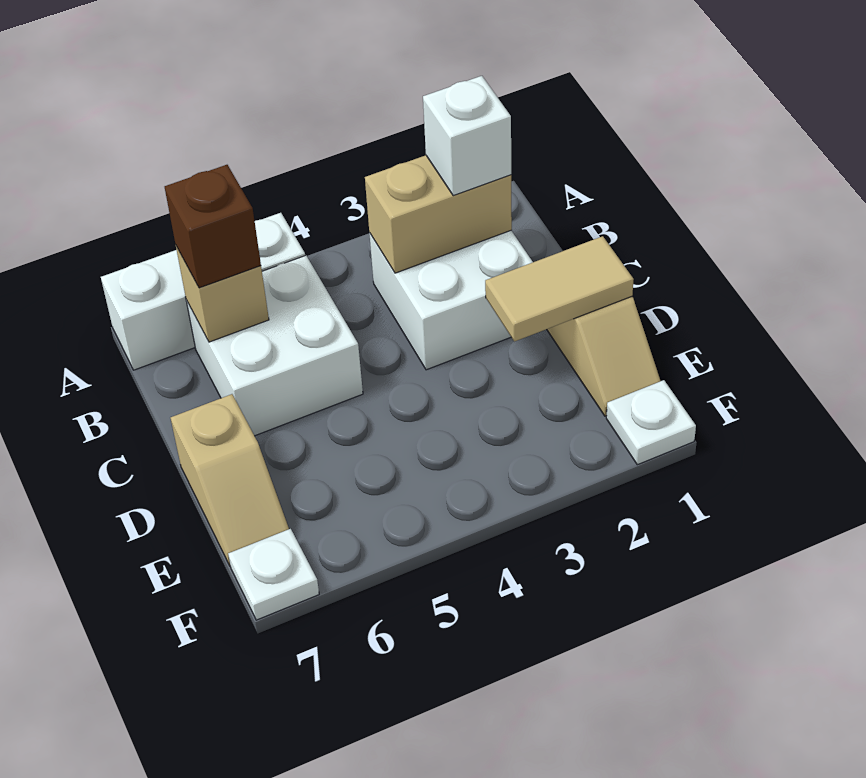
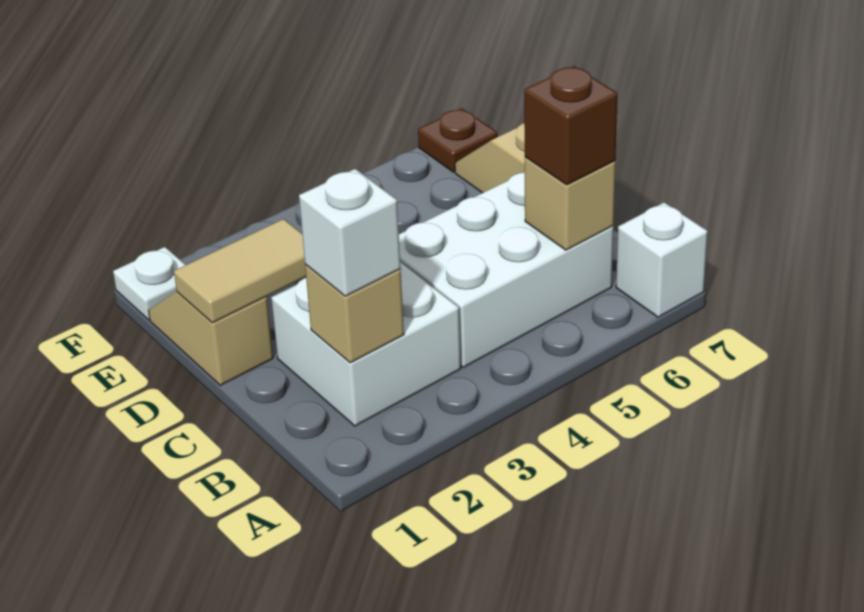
white brick A5:A7 level 1 -> white brick A7 level 1
tan brick B2:B3 level 2 -> tan brick B2 level 2
white brick B5:C6 level 1 -> white brick B4:C6 level 1
white plate F7 level 1 -> brown plate F7 level 1

